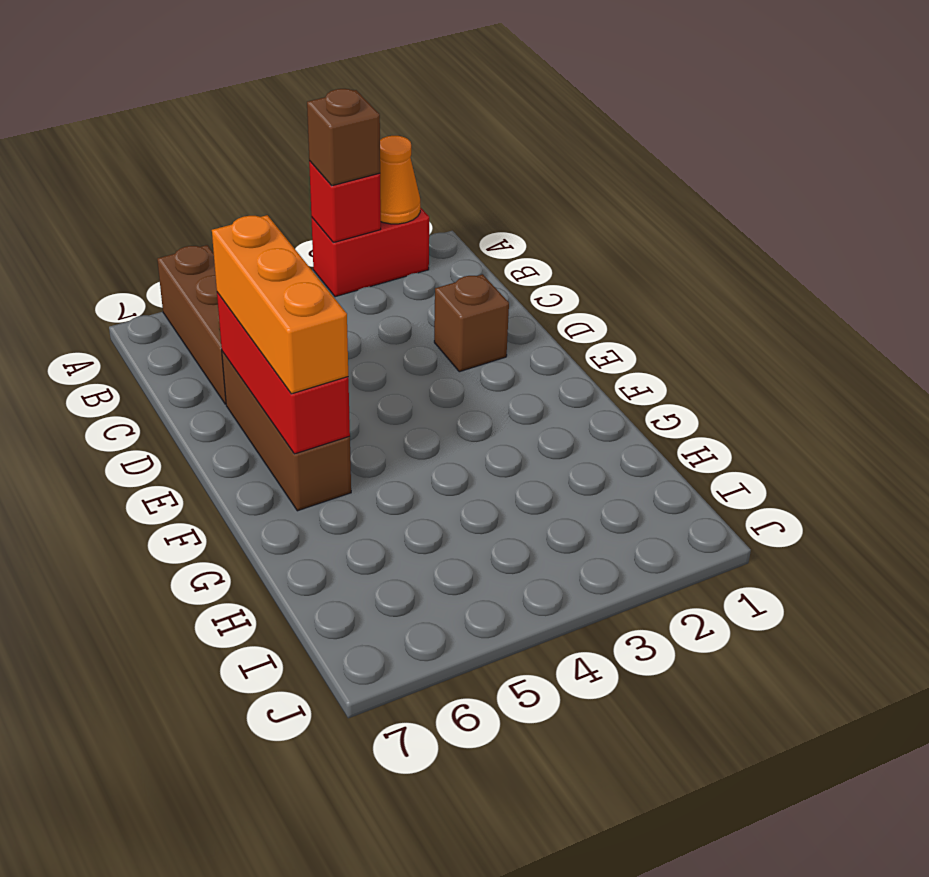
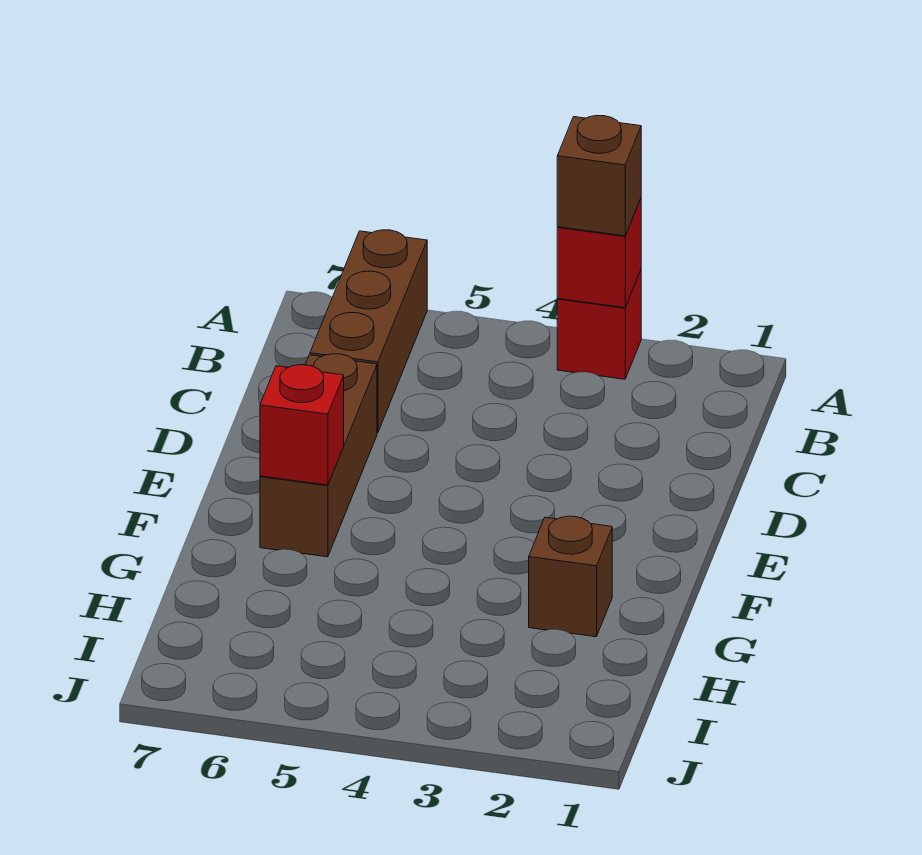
red brick A2:A3 level 1 -> red brick A3 level 1
orange cone A2 level 2 -> none
brown brick D2 level 1 -> brown brick G2 level 1
red brick D6:F6 level 2 -> red brick F6 level 2
orange brick D6:F6 level 3 -> none

